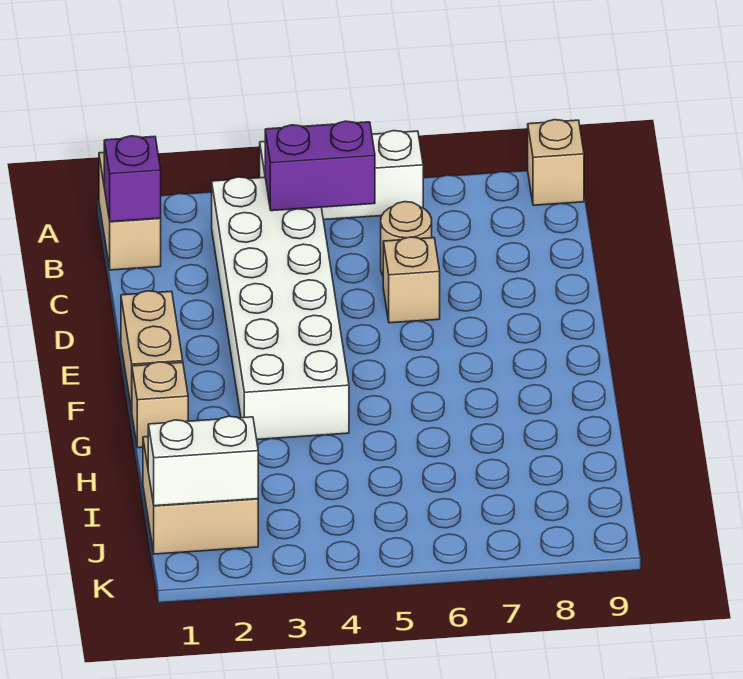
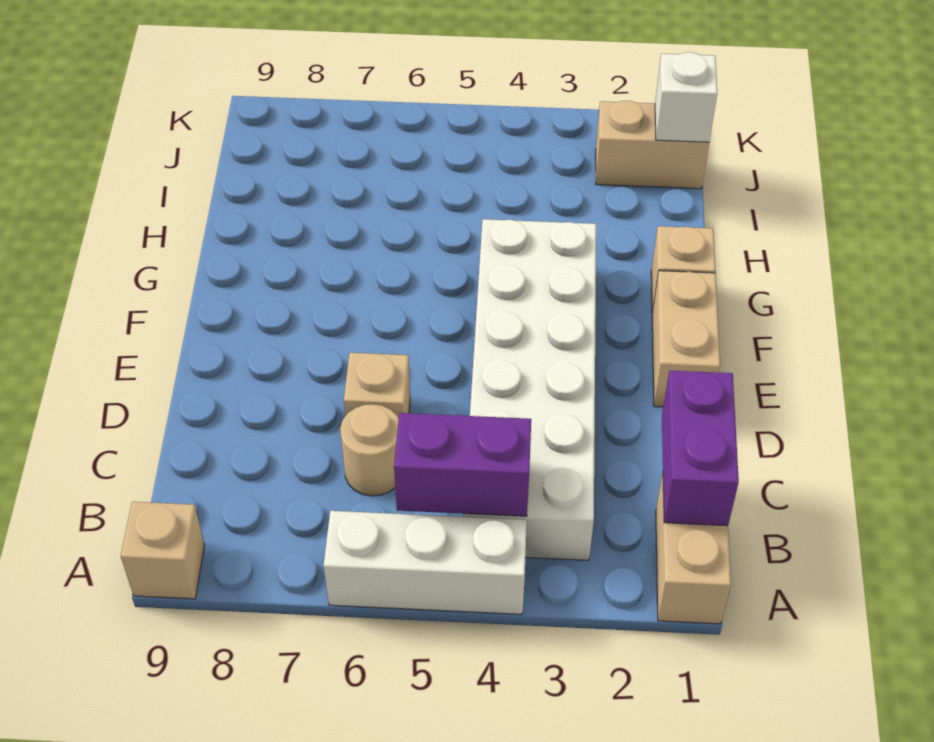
purple brick B1 level 2 -> purple brick B1:C1 level 2
tan brick I1:J2 level 1 -> tan brick J1:J2 level 1
white brick J1:J2 level 2 -> white brick J1 level 2

